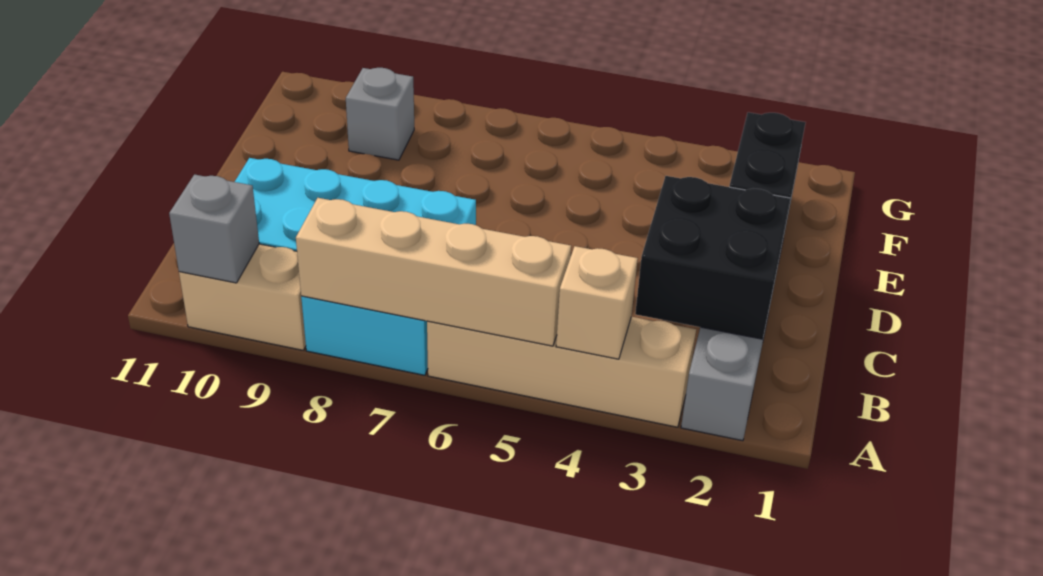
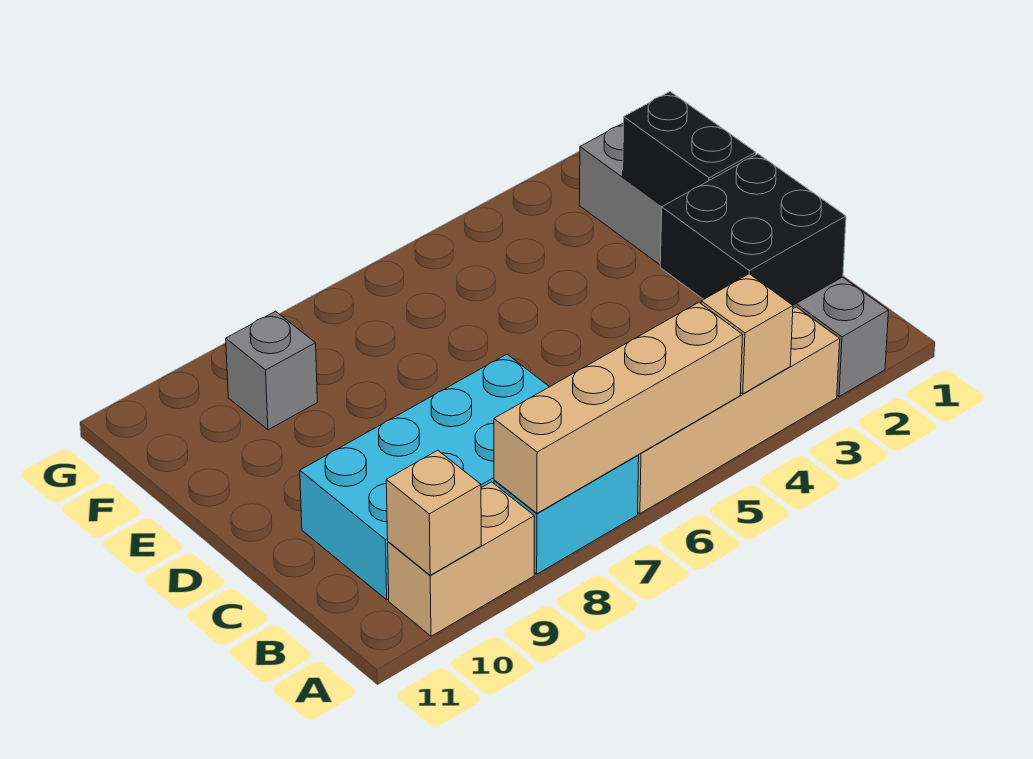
grey brick A10 level 2 -> tan brick A10 level 2

